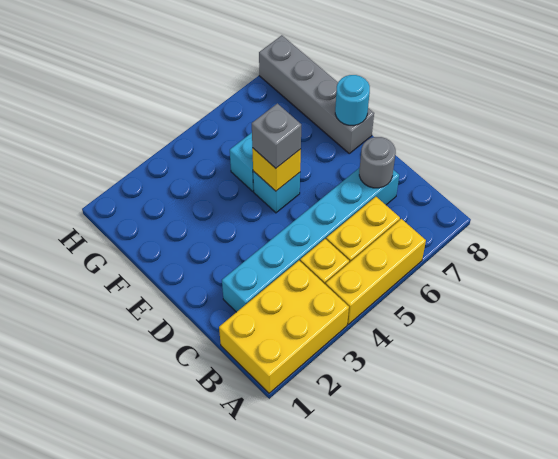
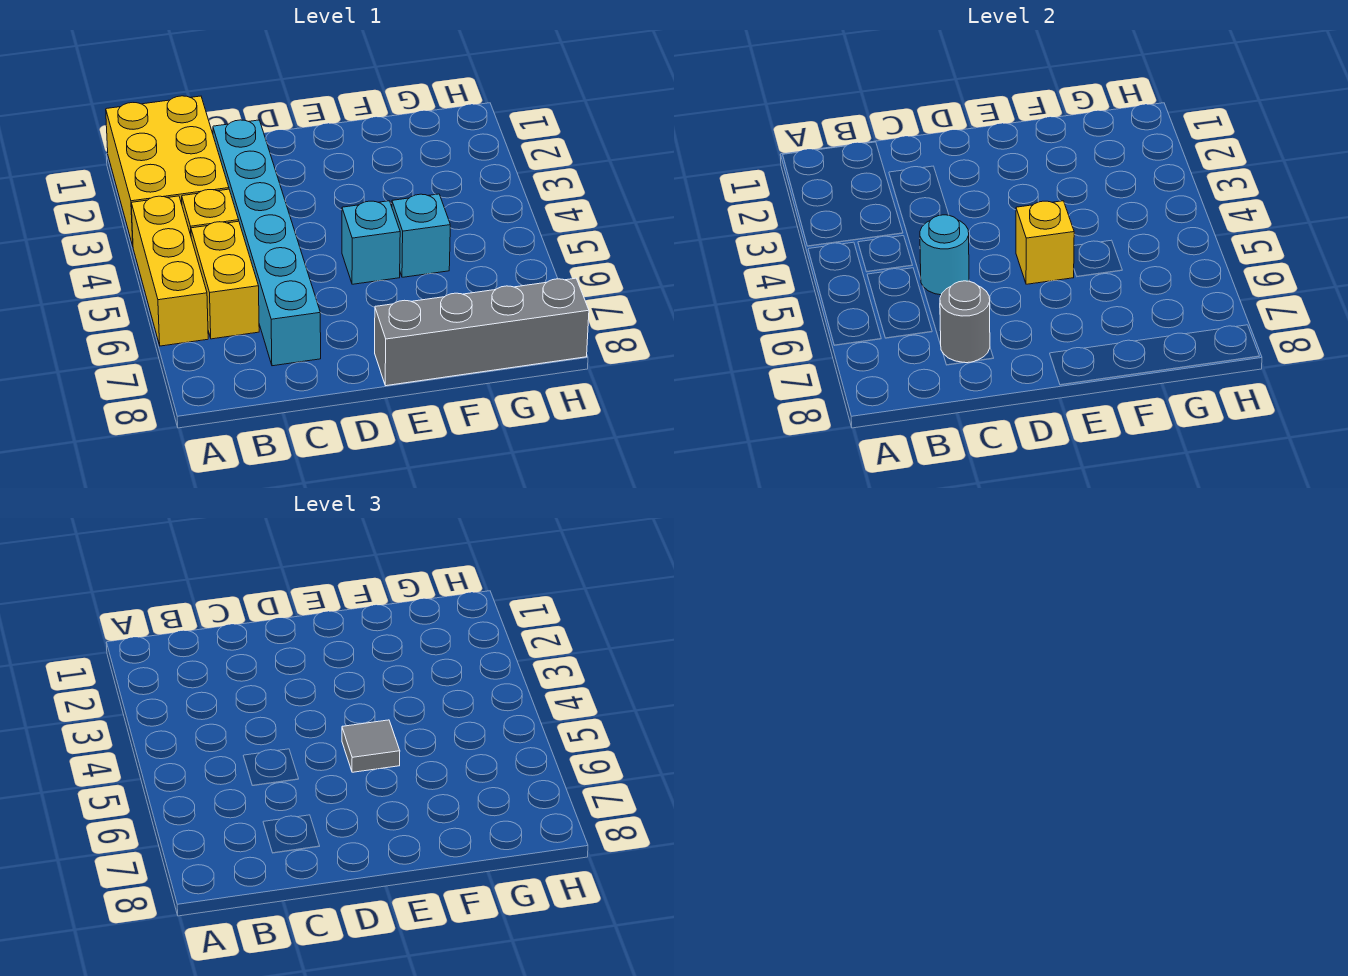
grey brick E5 level 3 -> grey tile E5 level 3
cyan round brick E8 level 2 -> cyan round brick C5 level 2

